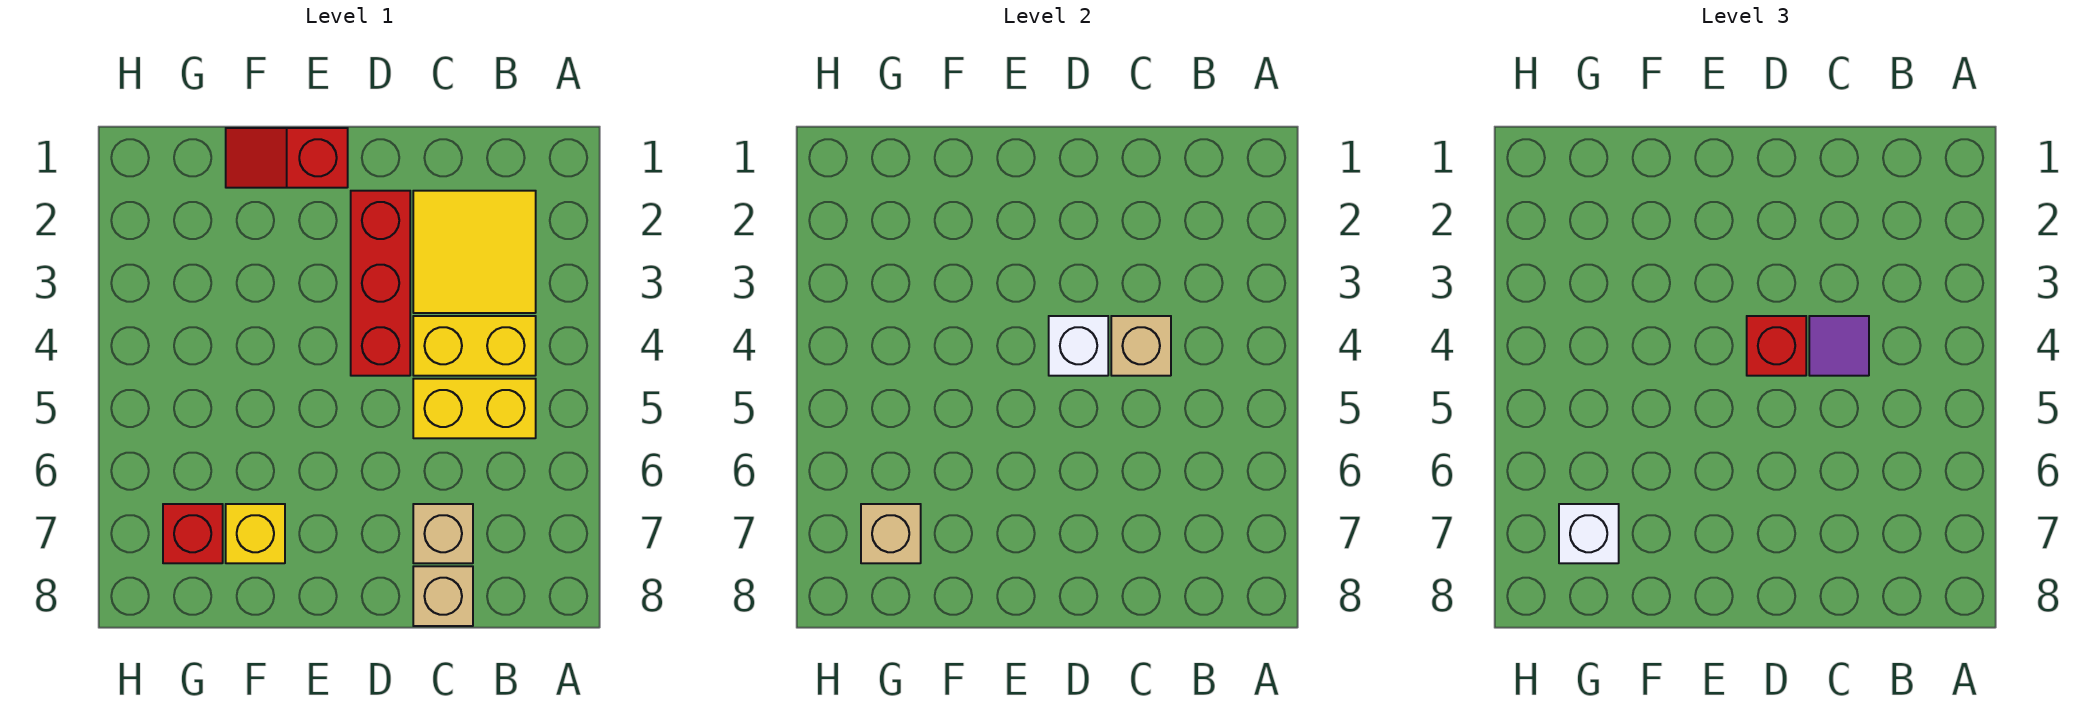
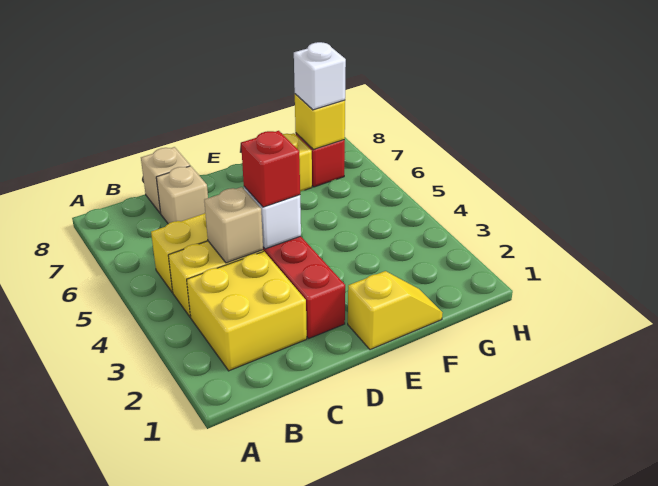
yellow tile B2:C3 level 1 -> yellow brick B2:C3 level 1
purple tile C4 level 3 -> none
red slope E1:F1 level 1 top E -> yellow slope E1:F1 level 1 top E
tan brick G7 level 2 -> yellow brick G7 level 2

